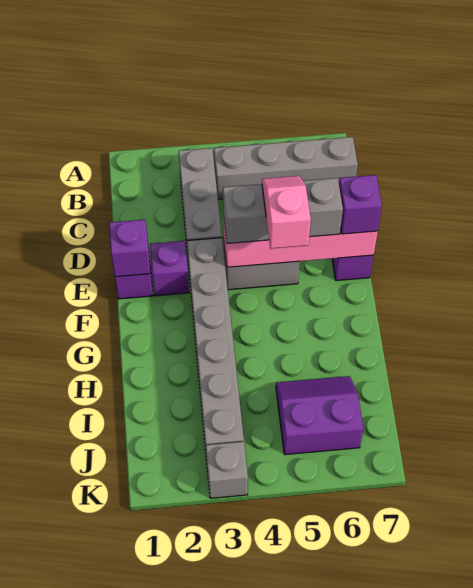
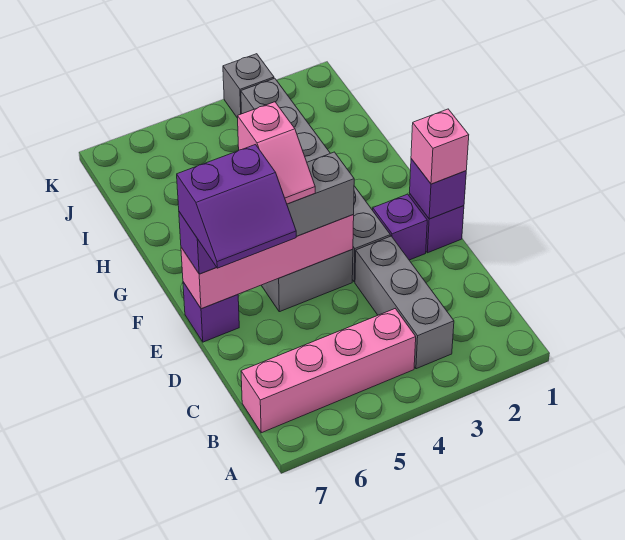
grey brick B4:B7 level 1 -> pink brick B4:B7 level 1
none -> pink brick E1 level 3
purple slope I5:J6 level 1 top J -> purple slope D6:E7 level 4 top E

